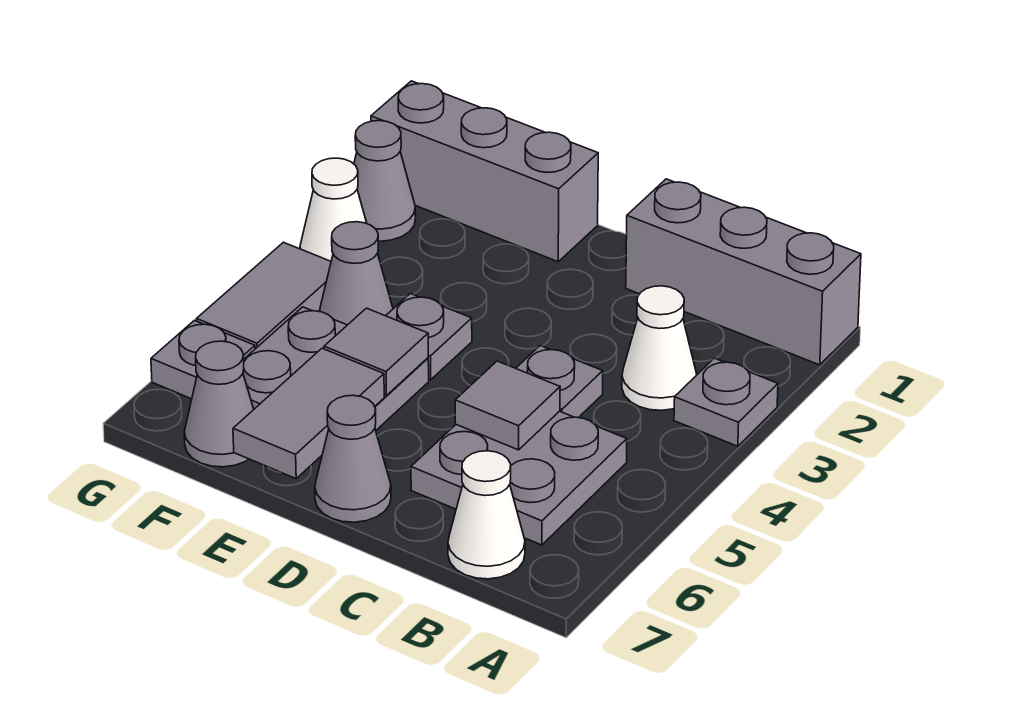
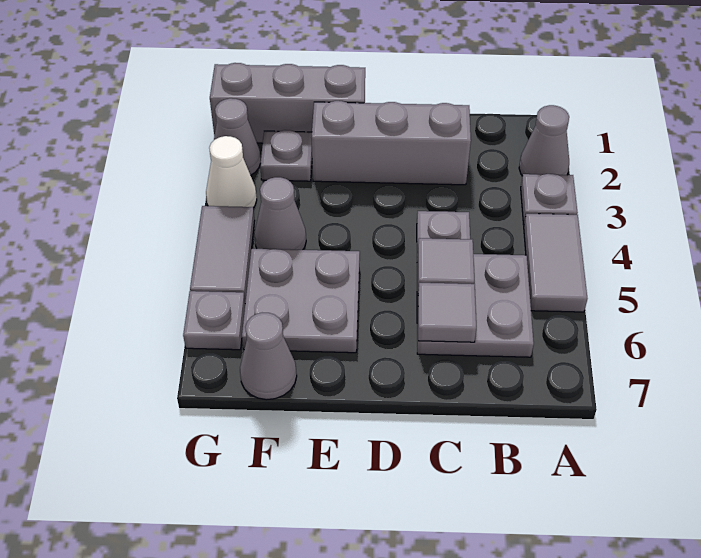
grey brick A1:C1 level 1 -> grey brick C2:E2 level 1
white cone B3 level 1 -> none
white cone B7 level 1 -> none
grey cone D7 level 1 -> grey cone A2 level 1
grey plate E4 level 1 -> grey plate F2 level 1
grey tile E5 level 2 -> grey tile C6 level 2
grey tile E6:E7 level 2 -> grey tile A4:A5 level 1

